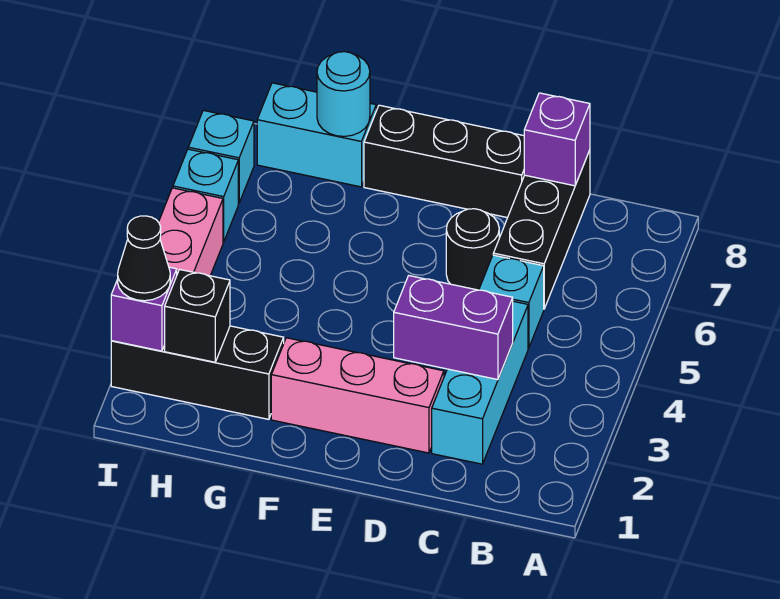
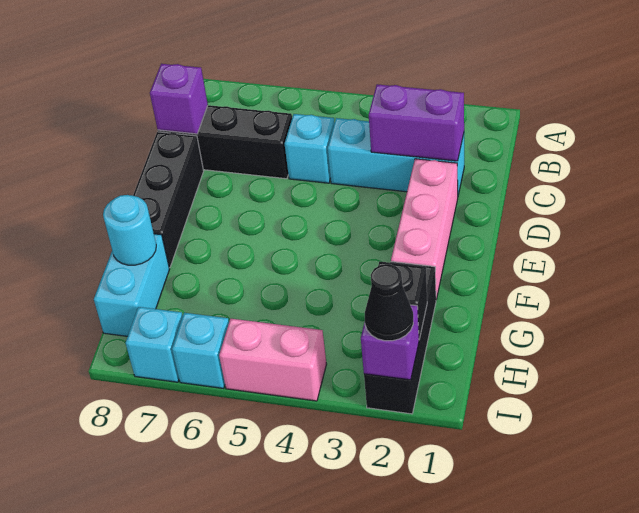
purple brick C3:D3 level 2 -> purple brick C2:C3 level 2
black round brick D6 level 1 -> none

